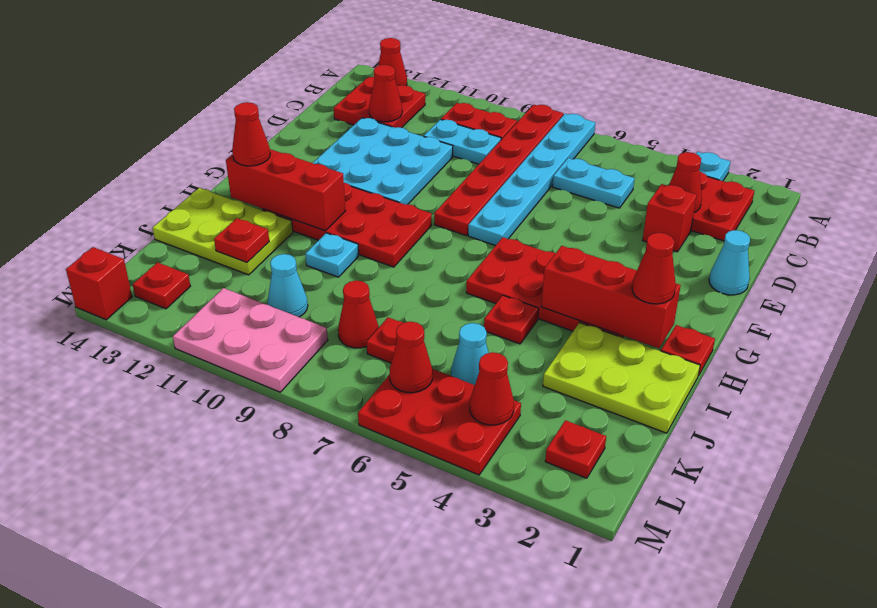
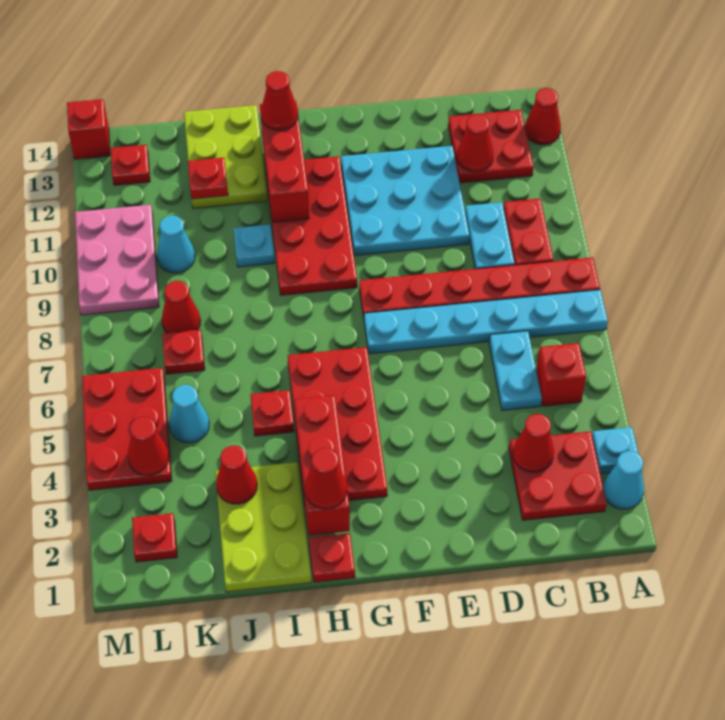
red brick D3 level 1 -> red brick B5 level 1
cyan cone E1 level 1 -> cyan cone A2 level 1
red cone L6 level 2 -> red cone J3 level 2

